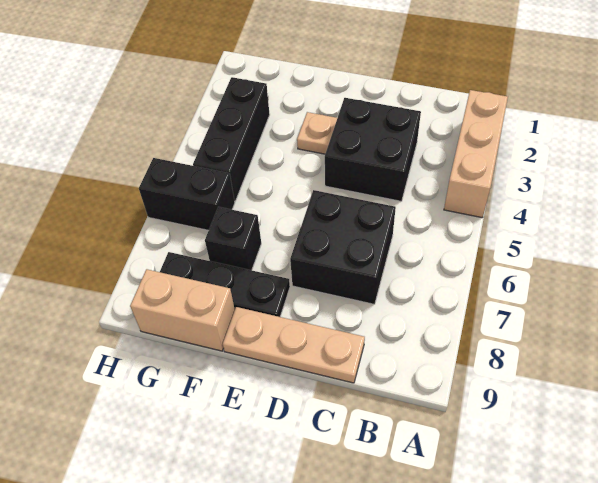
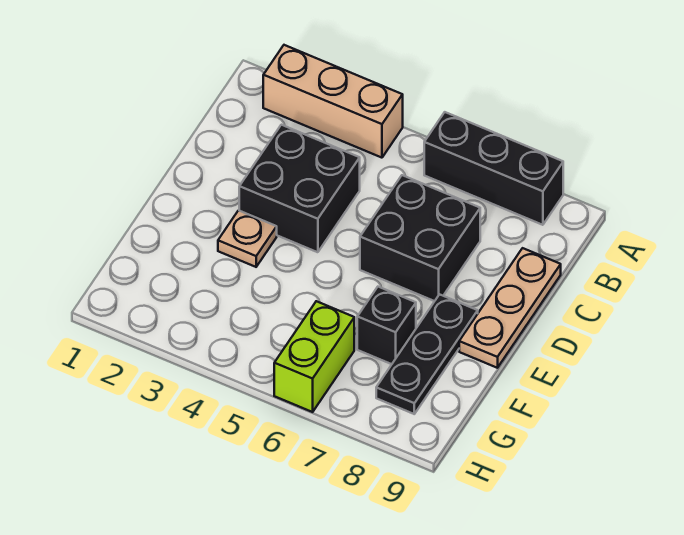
tan brick F9:G9 level 1 -> none
black brick G3:G5 level 1 -> black brick A6:A8 level 1
black brick G6:H6 level 1 -> lime brick G6:H6 level 1

